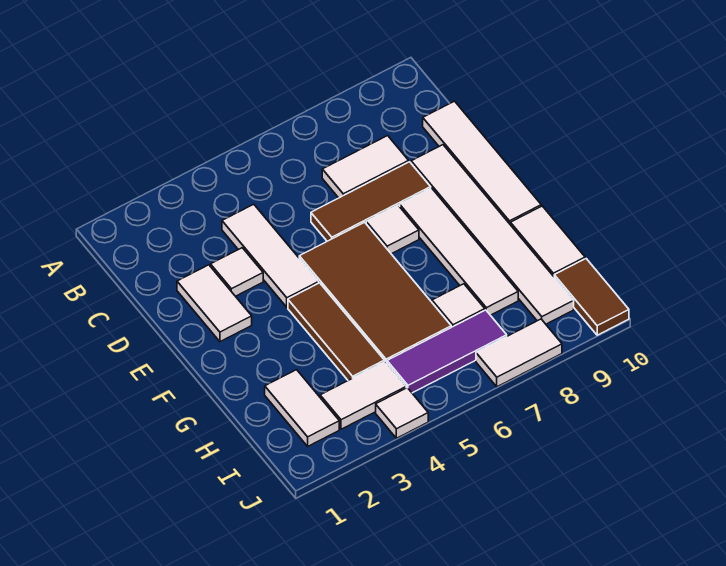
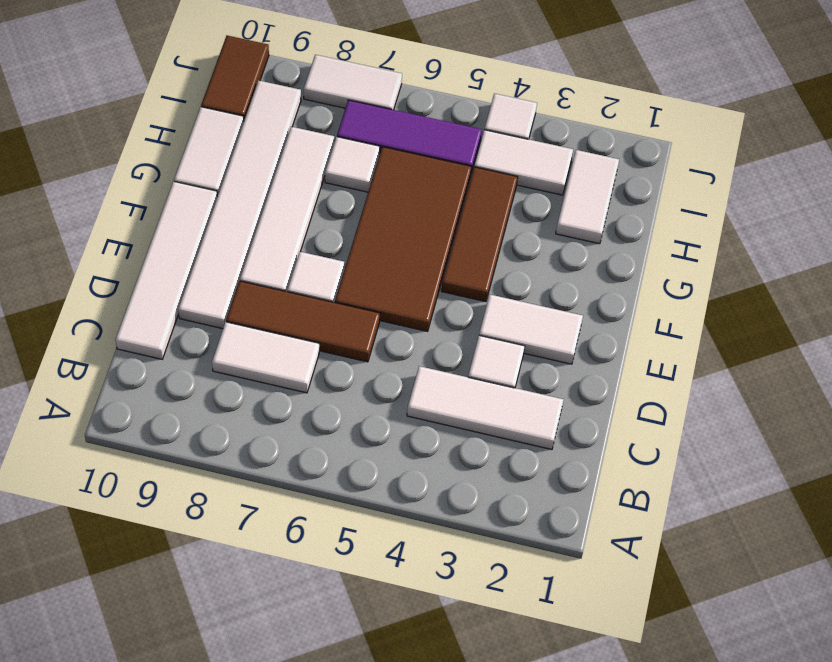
white tile C4:E4 level 1 -> white tile C2:C4 level 1
white tile D2:E2 level 1 -> white tile E2:E3 level 1

